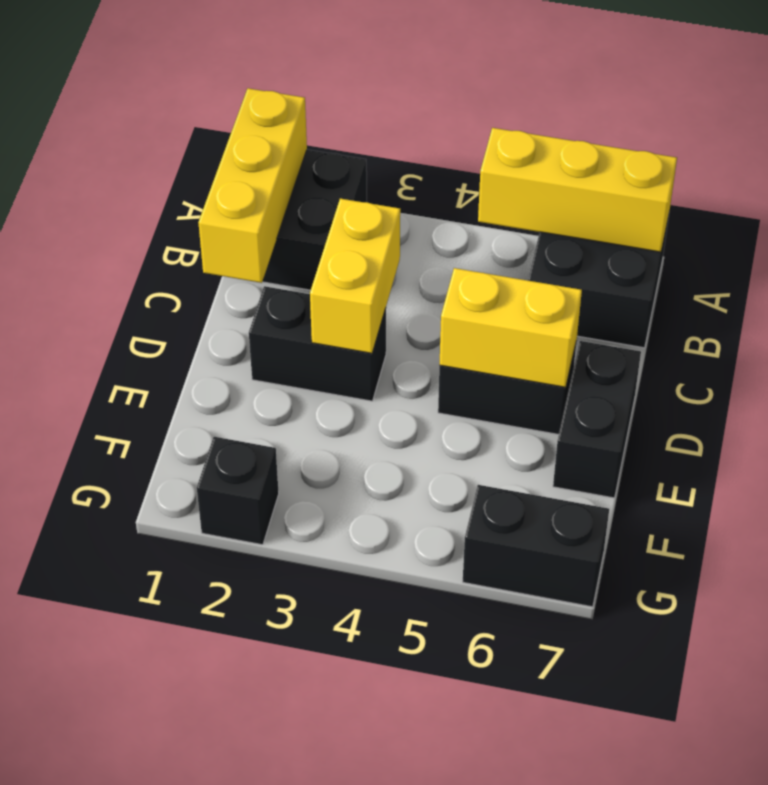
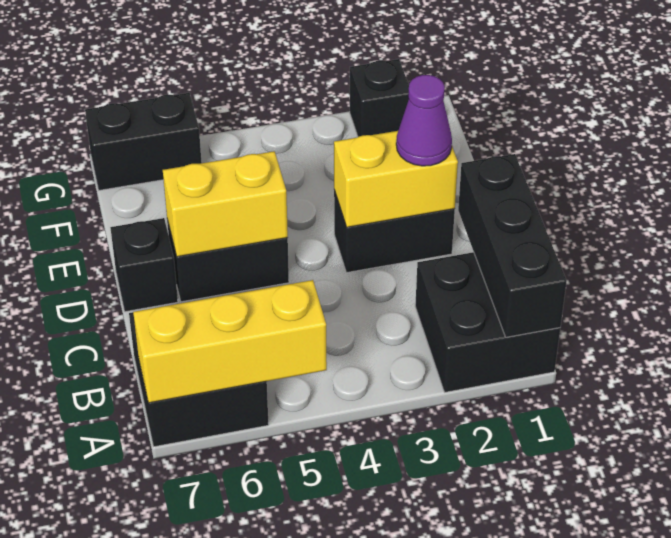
yellow brick A1:C1 level 2 -> black brick A1:C1 level 2
yellow brick C3:D3 level 2 -> yellow brick D2:D3 level 2
none -> purple cone D2 level 3
black brick D7:E7 level 1 -> black brick D7 level 1

